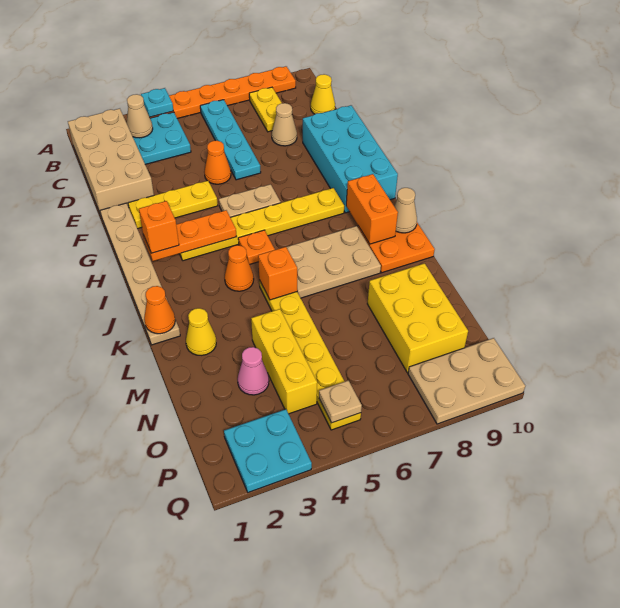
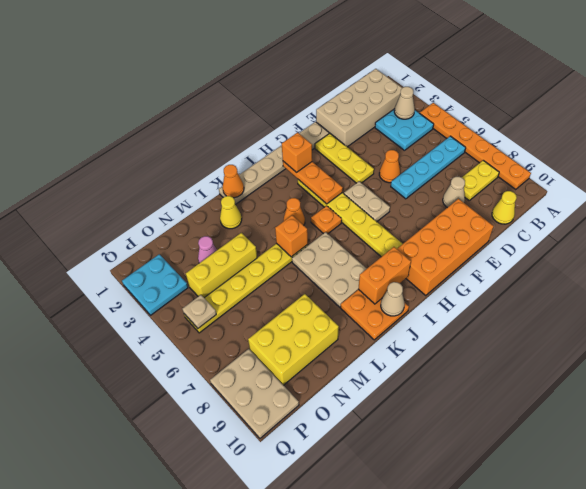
cyan plate A4 level 2 -> none
cyan brick E9:H10 level 1 -> orange brick E9:H10 level 1

